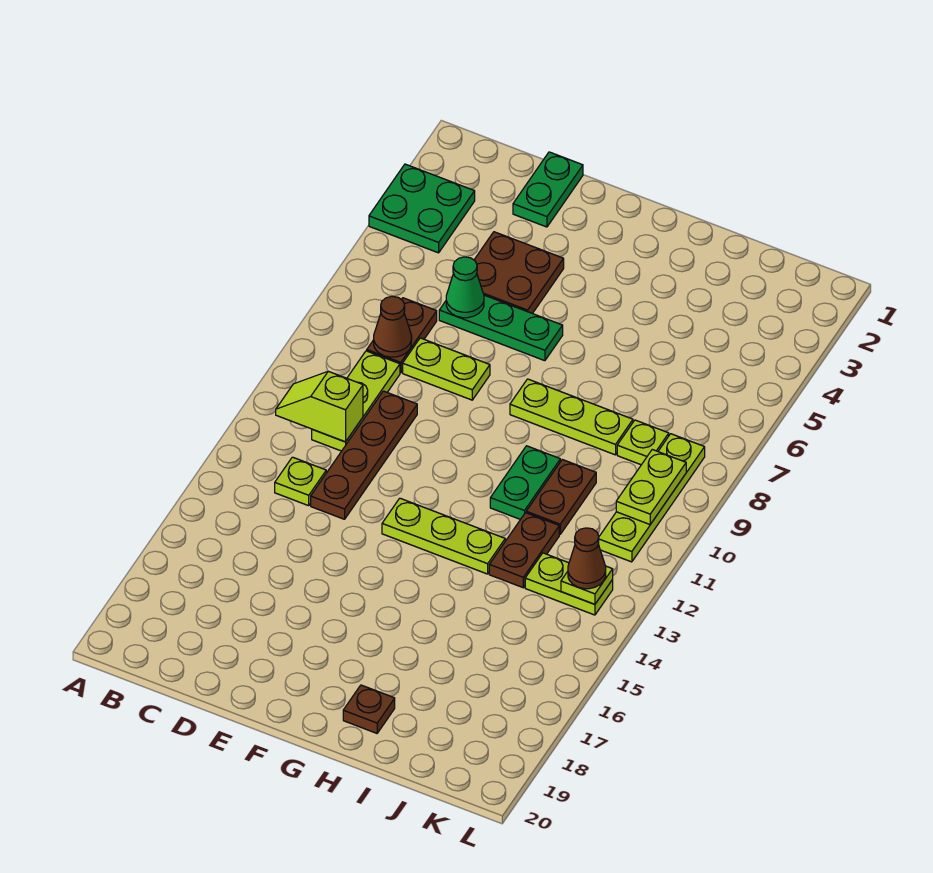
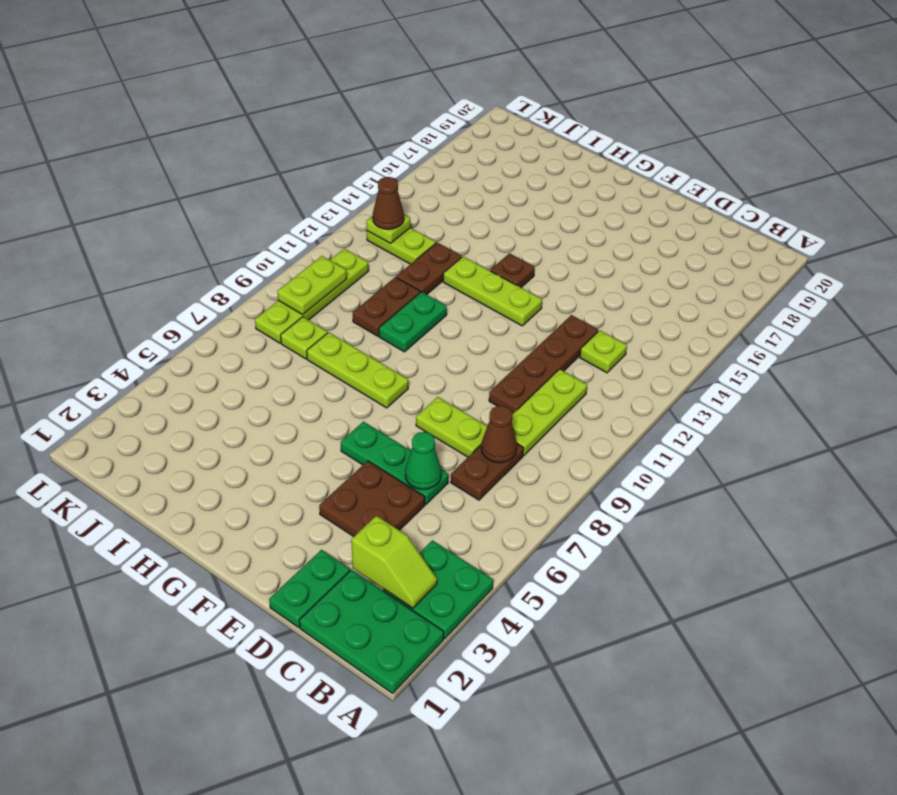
none -> green plate A1:C2 level 1
lime slope B11:C11 level 2 top C -> lime slope B3:C3 level 2 top C
brown plate H19 level 1 -> brown plate G14 level 1

